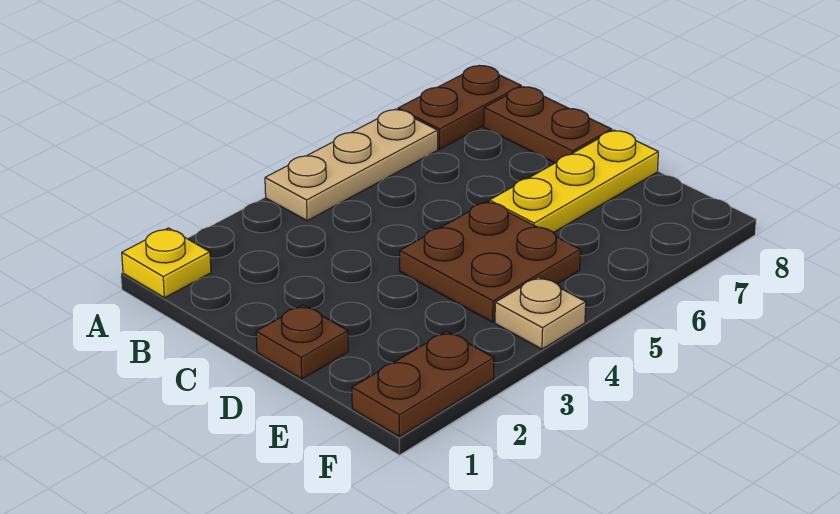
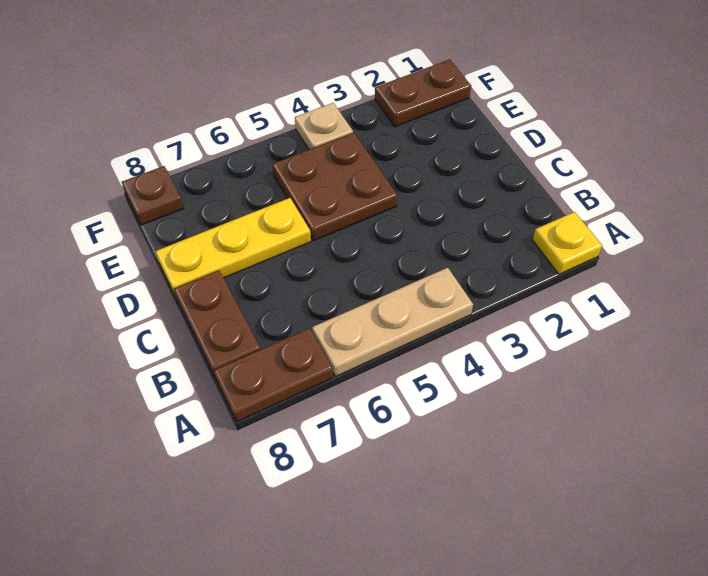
brown plate D1 level 1 -> brown plate F8 level 1

